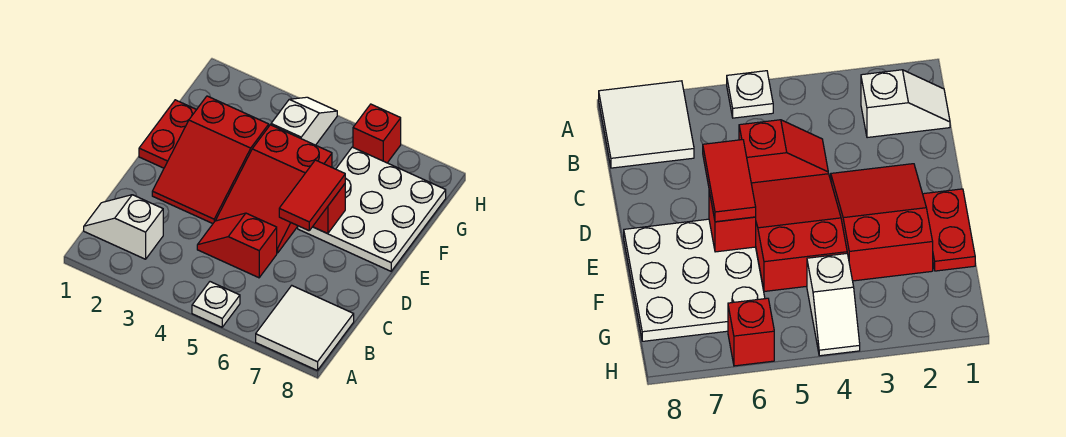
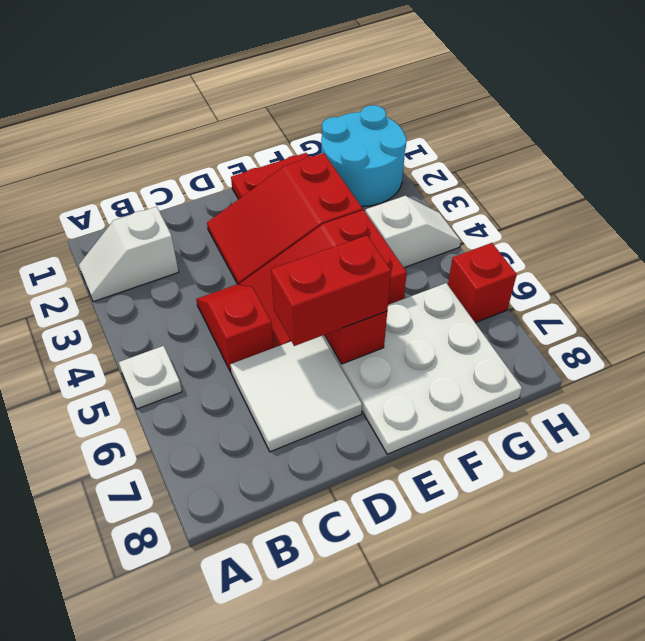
white tile A7:B8 level 1 -> white tile C6:D7 level 1
white slope B1:B2 level 1 top 2 -> white slope A2:B2 level 1 top B
red tile D6:E6 level 3 -> red brick D6:E6 level 3
none -> cyan round brick G1:H2 level 1

